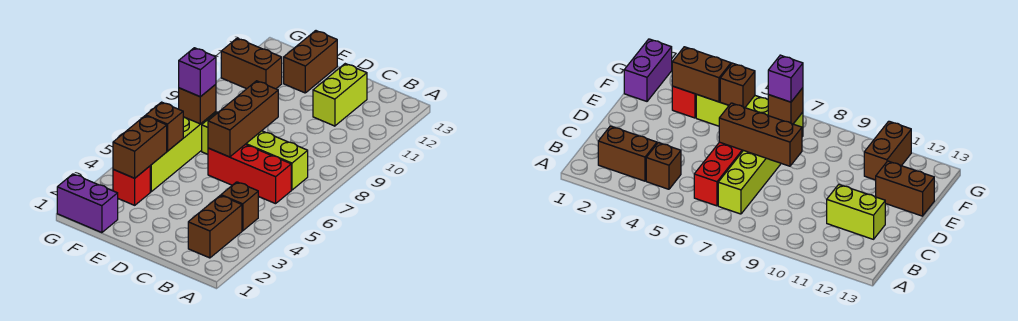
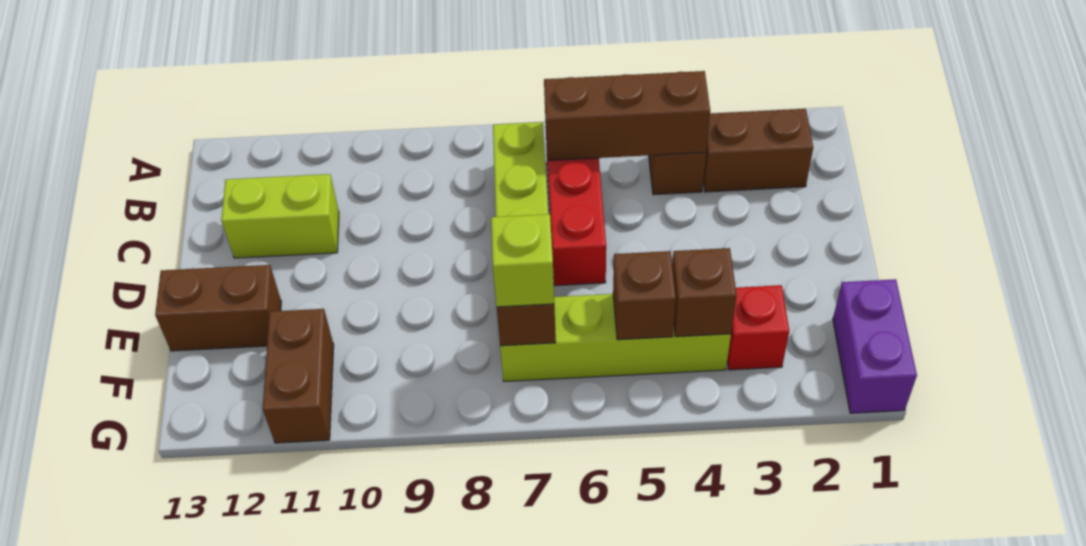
brown brick D6:D8 level 2 -> brown brick B4:B6 level 2
brown brick F3:F4 level 2 -> brown brick F4 level 2
purple brick F7 level 3 -> lime brick F7 level 3

